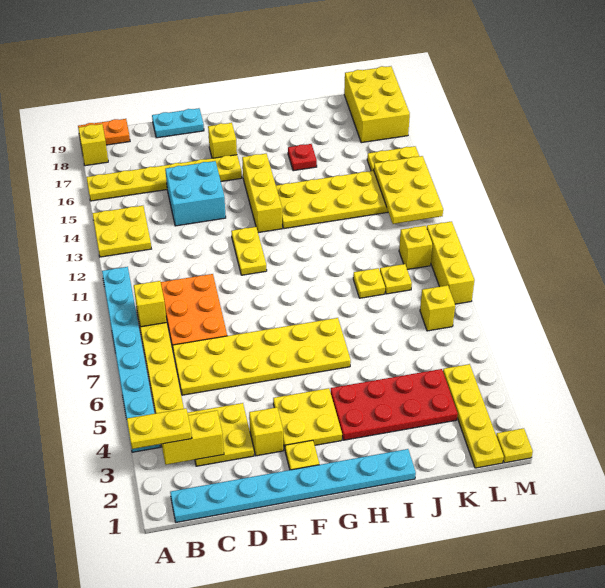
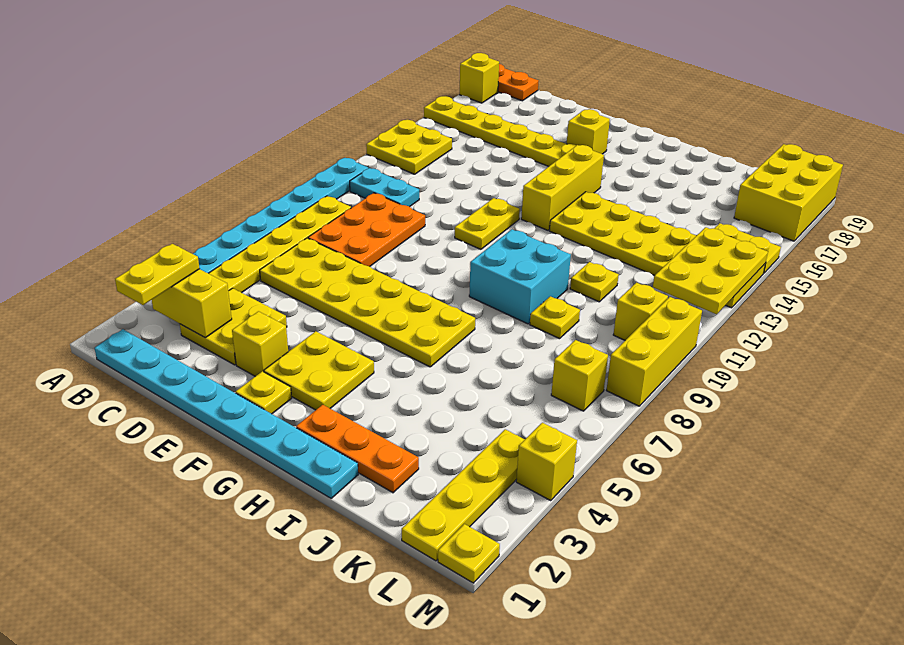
yellow plate A3:B3 level 3 -> yellow plate B2:B3 level 3
yellow brick B9 level 2 -> yellow brick M4 level 1
cyan brick D14:E15 level 1 -> cyan brick H9:I10 level 1
cyan plate D19:E19 level 1 -> cyan plate B11:C11 level 1
none -> orange plate H2:J2 level 1
red plate H3:K4 level 1 -> none
red plate I16 level 1 -> none
yellow plate K9 level 1 -> yellow plate J11 level 1

